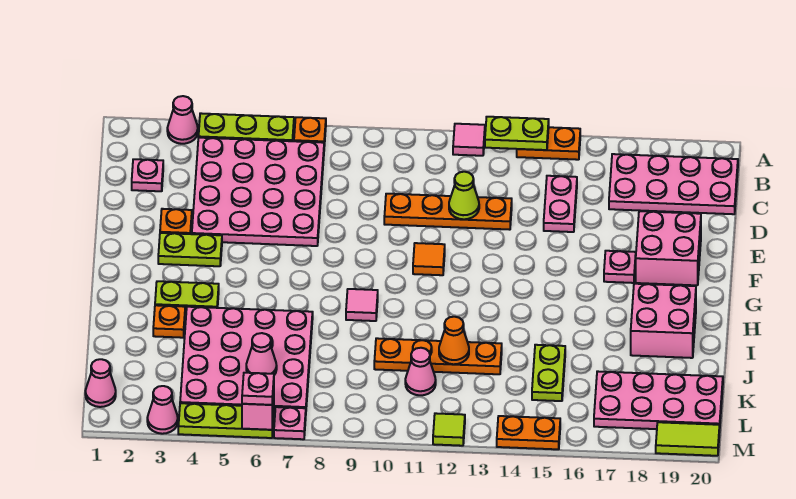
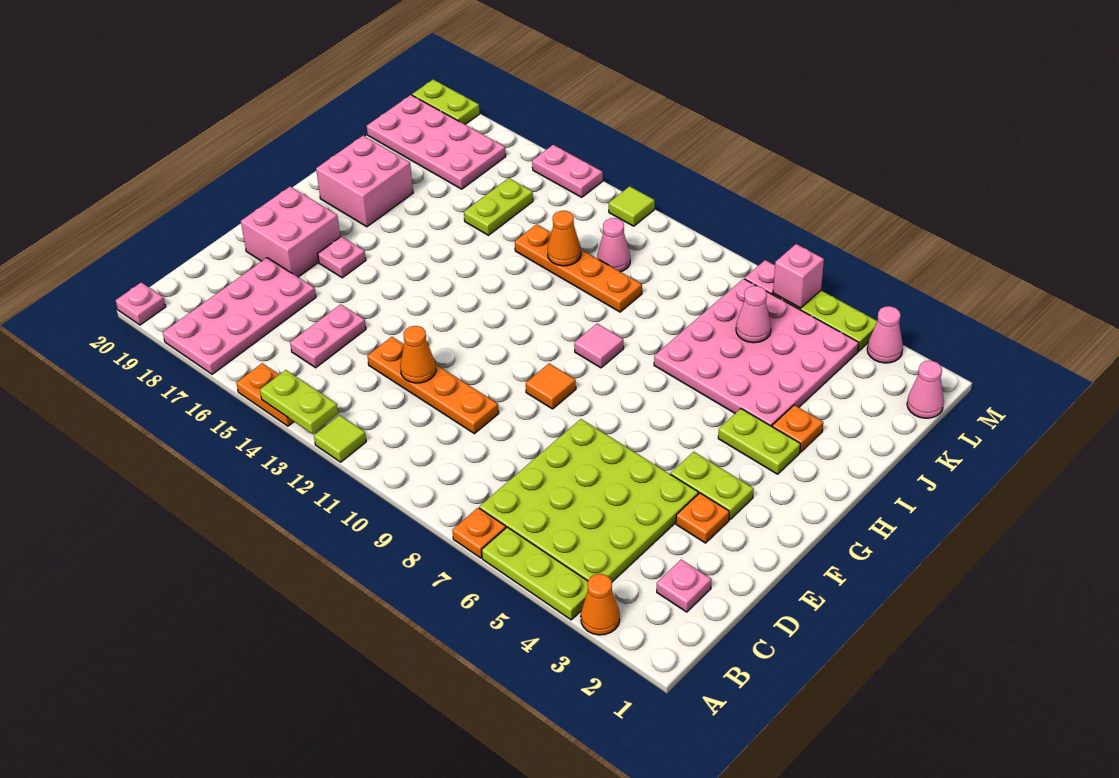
pink cone A3 level 1 -> orange cone A3 level 1
pink tile A12 level 1 -> lime tile A12 level 1
pink plate B4:E7 level 1 -> lime plate B4:E7 level 1
pink plate B17:C20 level 1 -> pink plate A17:D18 level 1
lime cone D12 level 2 -> orange cone D12 level 2
orange tile F11 level 1 -> orange tile F9 level 1
pink plate M6 level 3 -> pink plate A20 level 1
orange plate M14:M15 level 1 -> pink plate M14:M15 level 1
lime tile M19:M20 level 1 -> lime plate M19:M20 level 1

